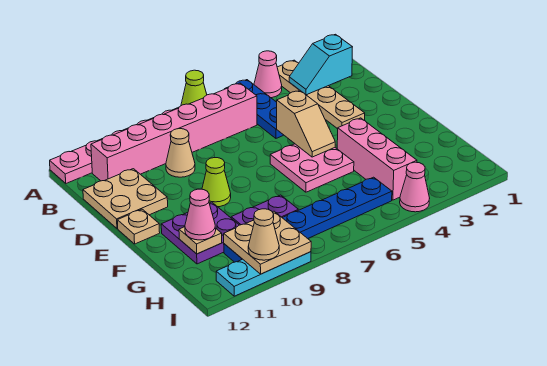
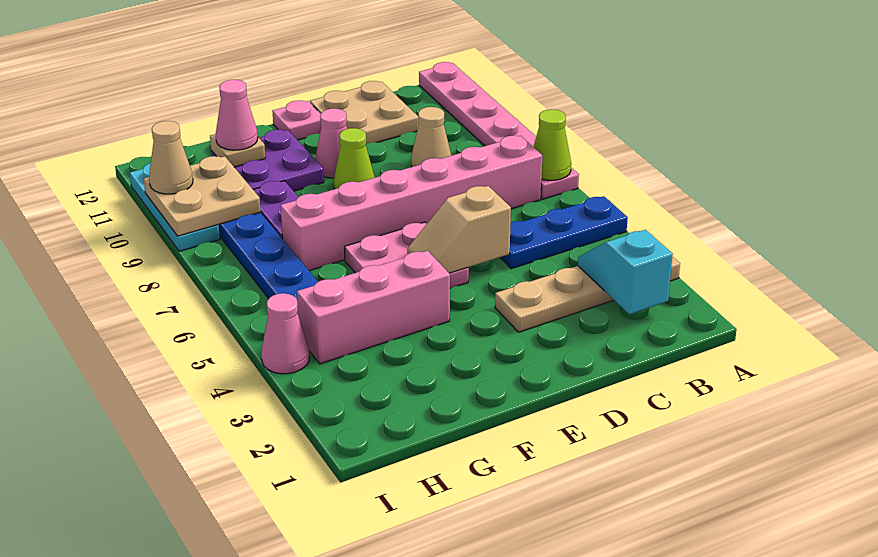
pink cone A4 level 1 -> pink cone E10 level 1
pink brick B6:B11 level 1 -> pink brick B7:G7 level 1
tan plate E12 level 1 -> pink plate E12 level 1

